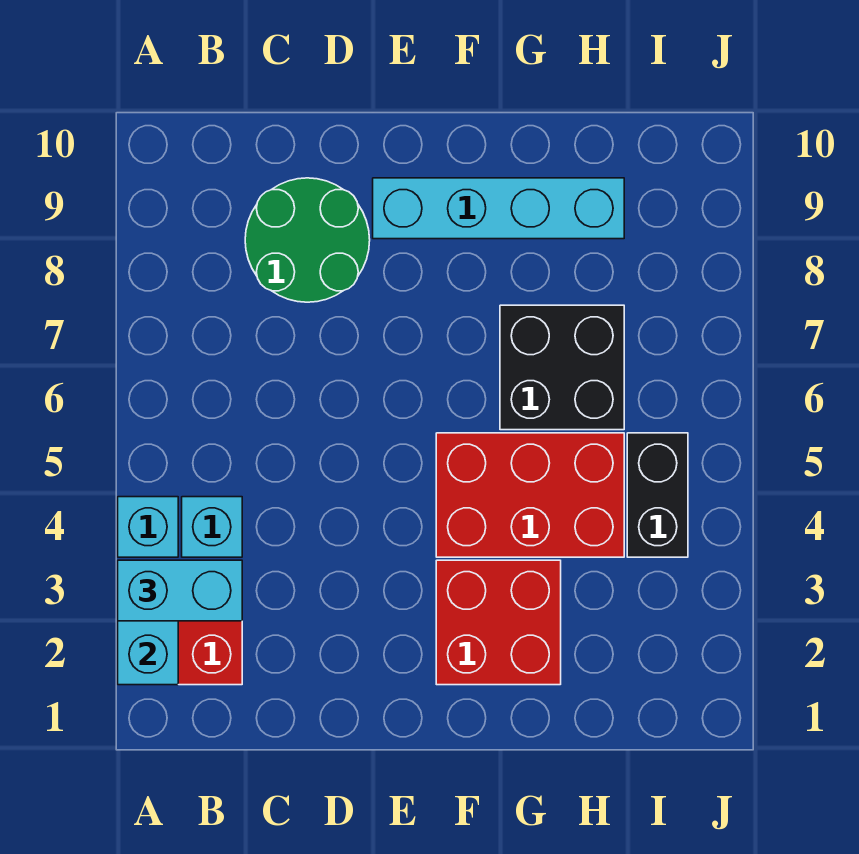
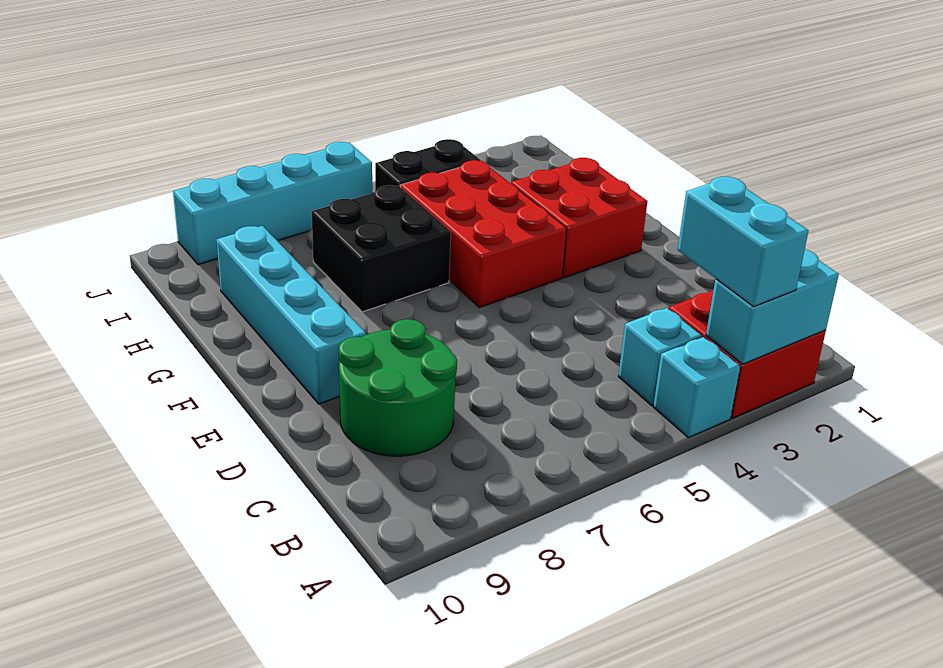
none -> cyan brick J6:J9 level 1

